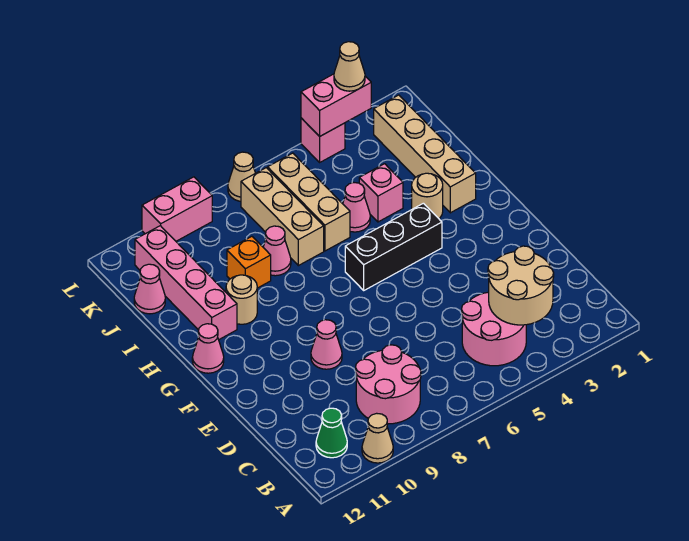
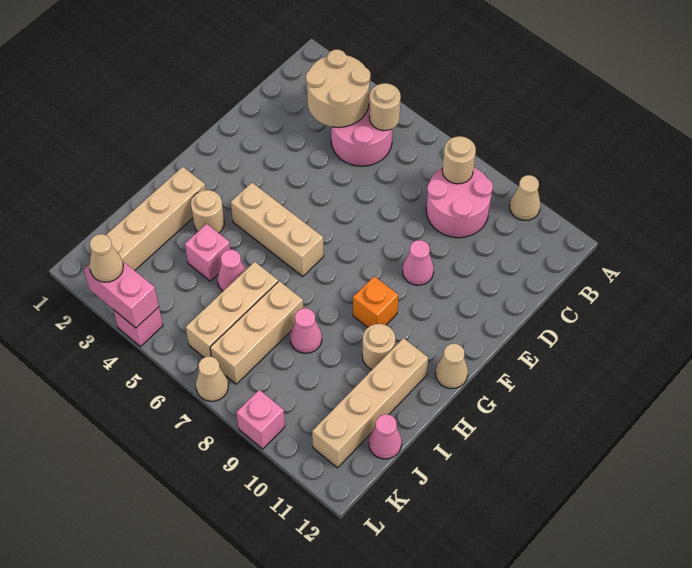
none -> tan round brick B5 level 2
none -> tan round brick B8 level 2
green cone B11 level 1 -> none
black brick G4:G6 level 1 -> tan brick G4:G6 level 1
pink cone G12 level 1 -> tan cone G12 level 1
pink brick H11:K11 level 1 -> tan brick H11:K11 level 1
orange brick I9 level 1 -> orange brick G9 level 1
pink brick L9:L10 level 1 -> pink brick L9 level 1

